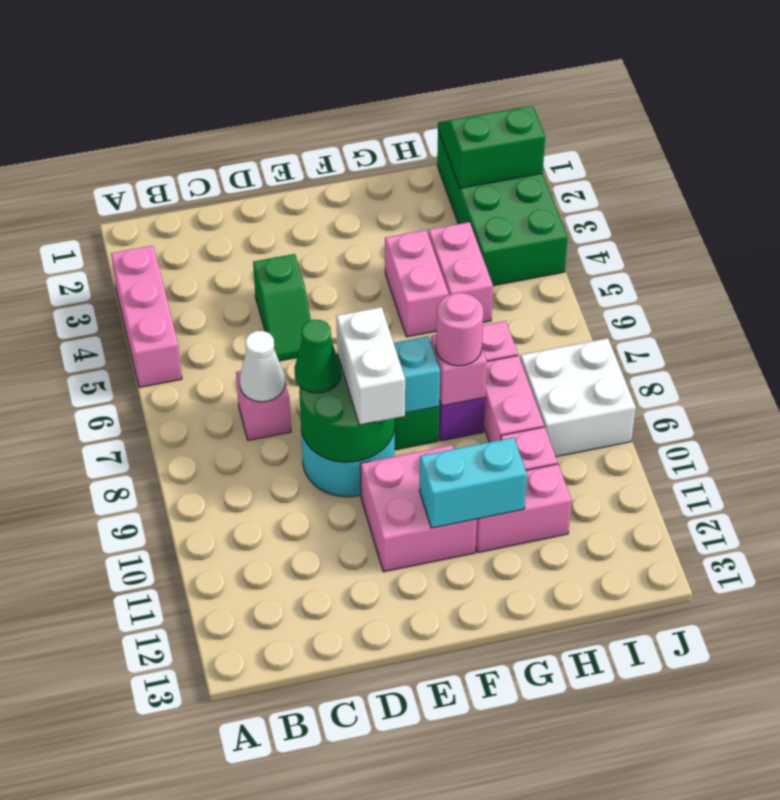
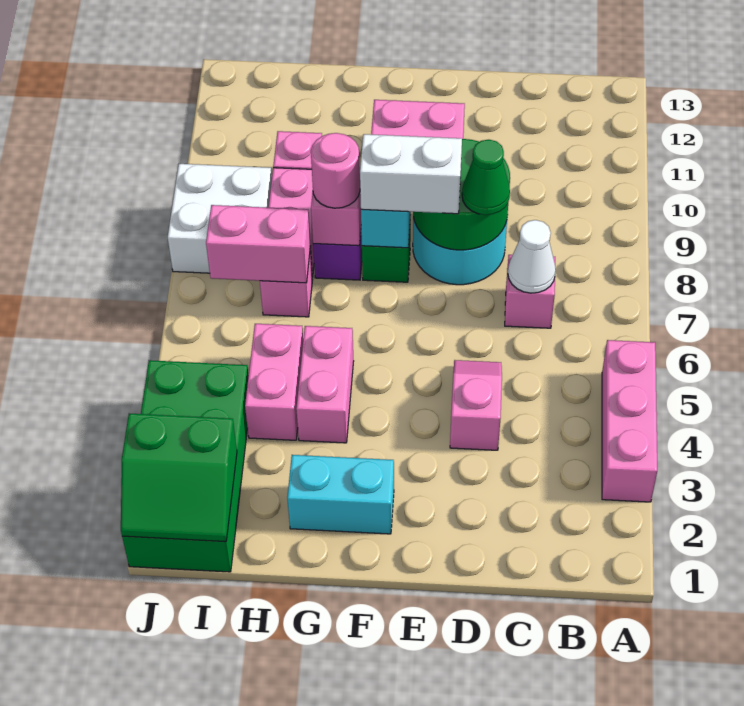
green slope D4:D5 level 1 top 4 -> pink slope D4:D5 level 1 top 4
white brick E8:E9 level 3 -> white brick E8:F8 level 3
cyan brick F11:G11 level 2 -> cyan brick F2:G2 level 1
pink brick G11:H11 level 1 -> pink brick H7:I7 level 2

